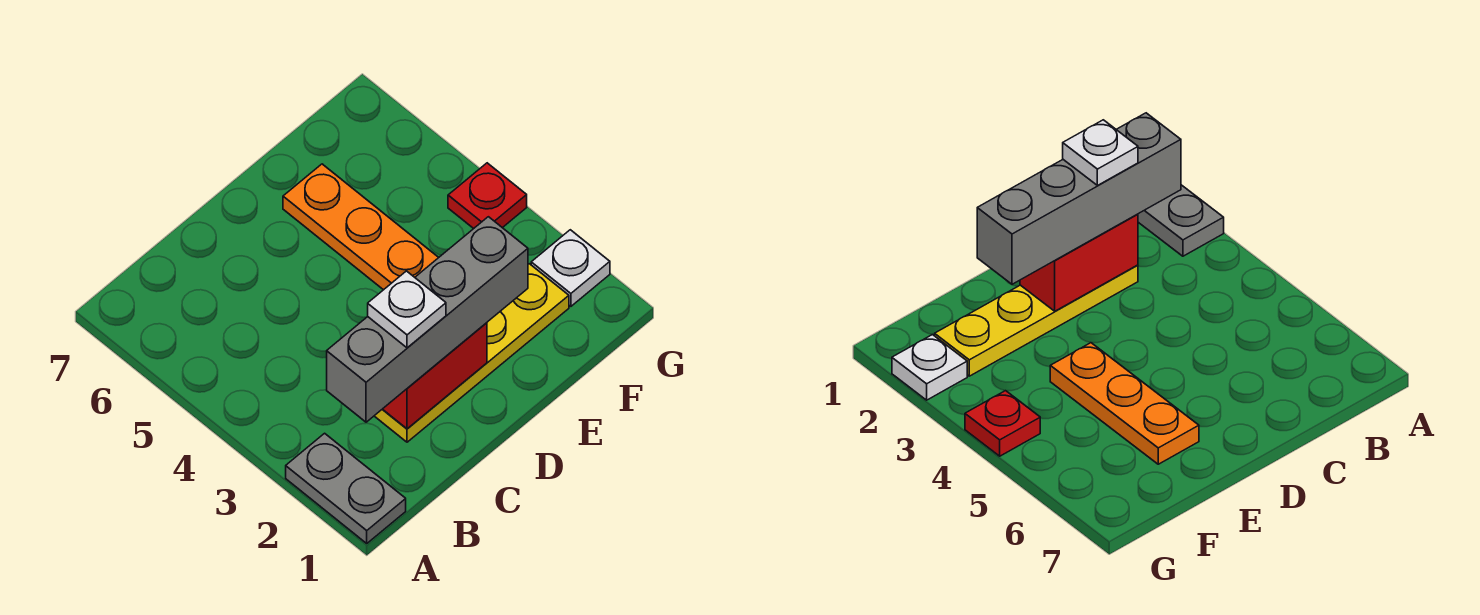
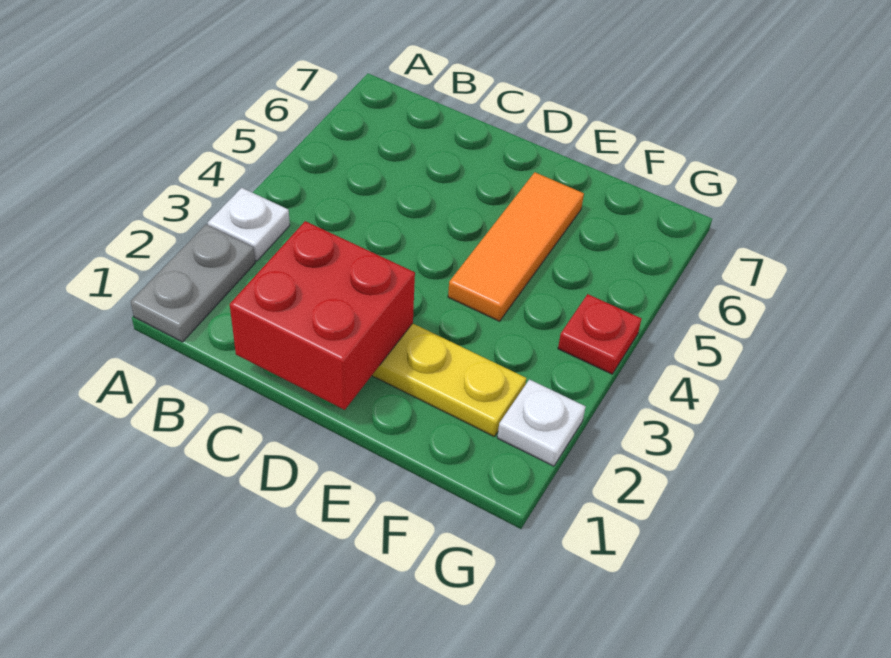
grey brick B2:E2 level 3 -> none
red brick C2:D2 level 2 -> red brick C1:D2 level 2
white plate C2 level 4 -> white plate A3 level 1
orange plate E4:E6 level 1 -> orange tile E4:E6 level 1

